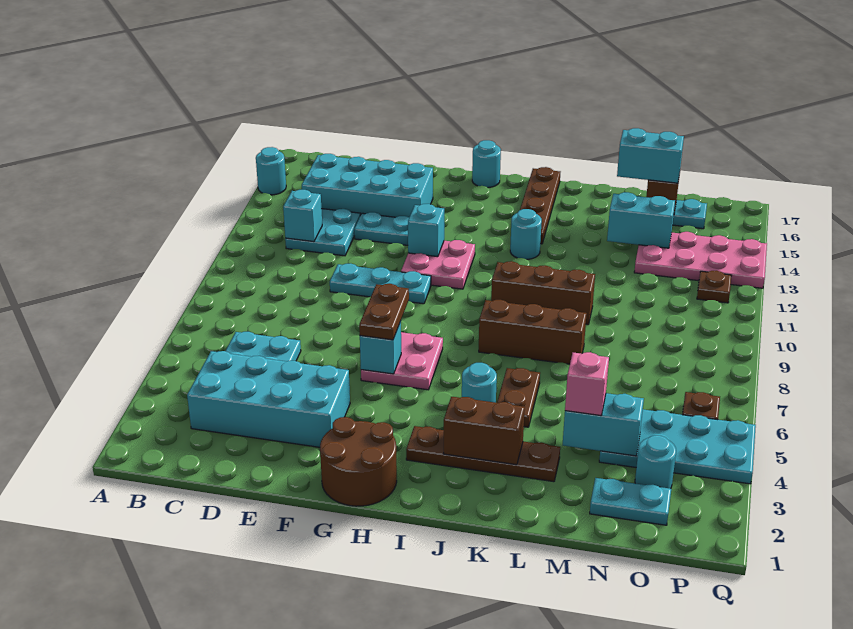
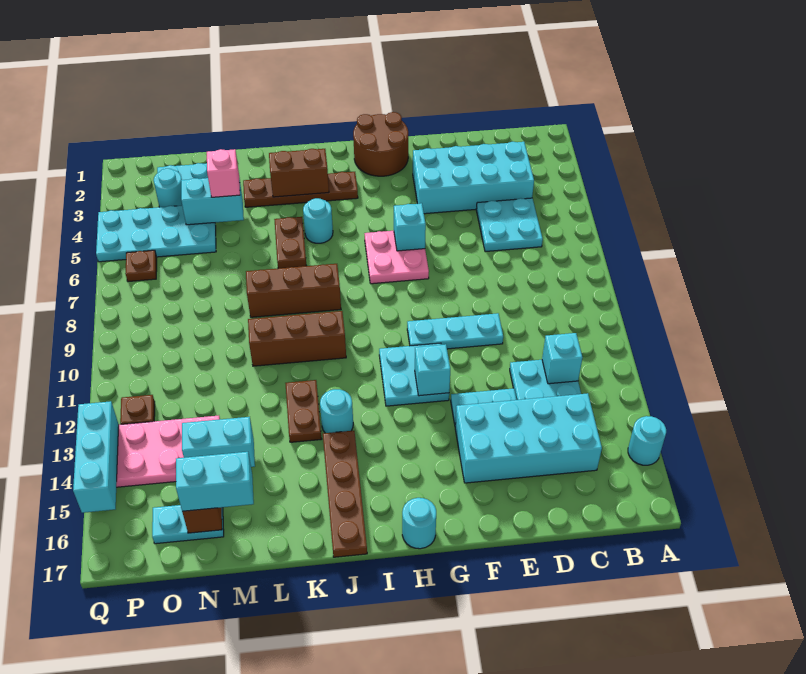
brown plate G6:G7 level 3 -> brown plate K12:K13 level 1
pink plate G11:H12 level 1 -> cyan plate G11:H12 level 1
none -> cyan brick Q13:Q15 level 2

